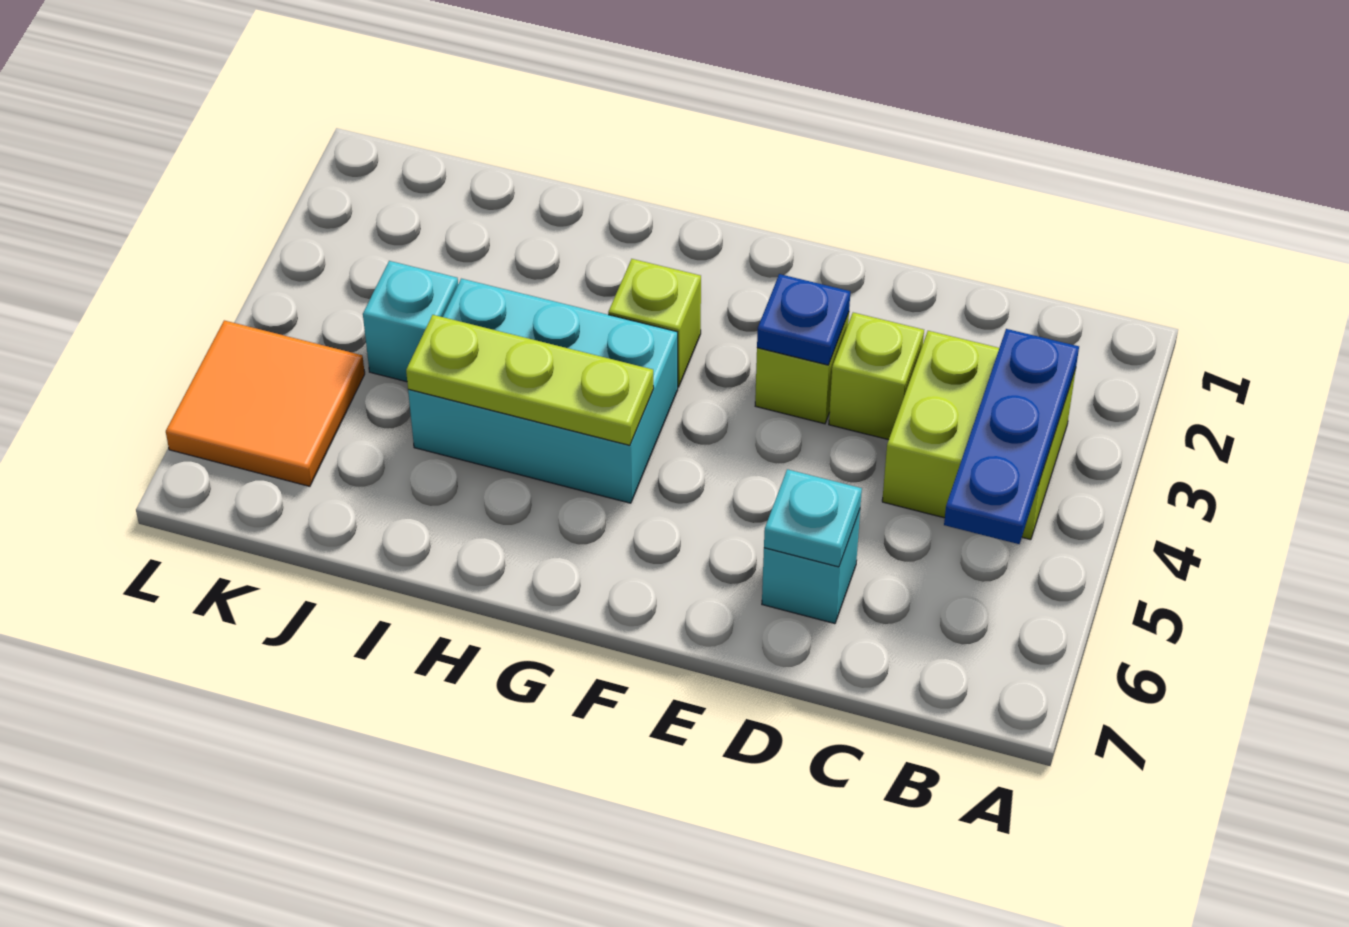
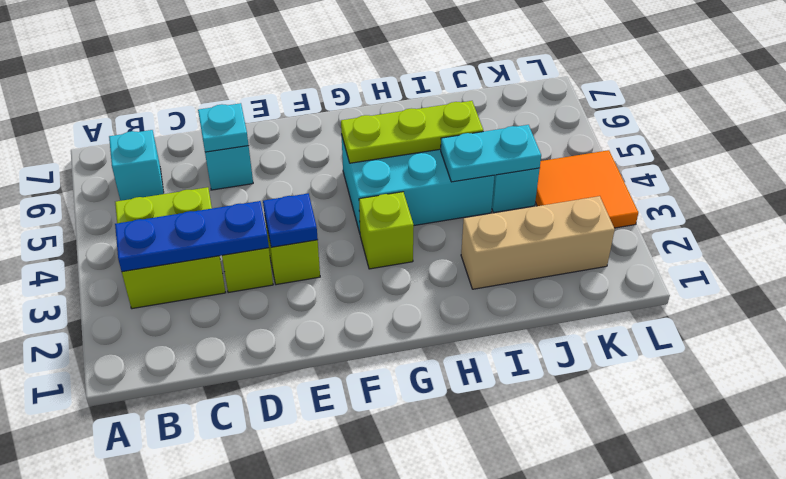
blue plate B3:B5 level 2 -> blue plate B3:D3 level 2
none -> cyan brick B6 level 1
none -> tan brick I2:K2 level 1
none -> cyan plate I4:J4 level 2
orange tile K5:L6 level 1 -> orange tile K3:L4 level 1

